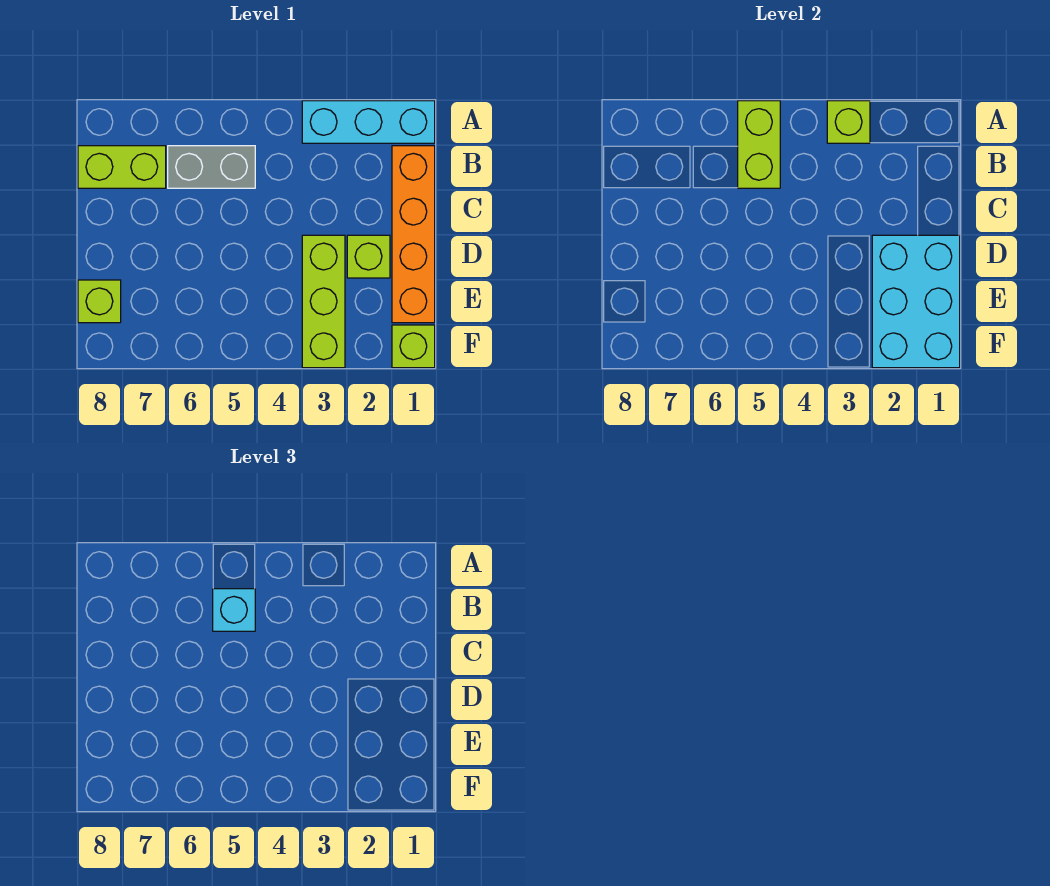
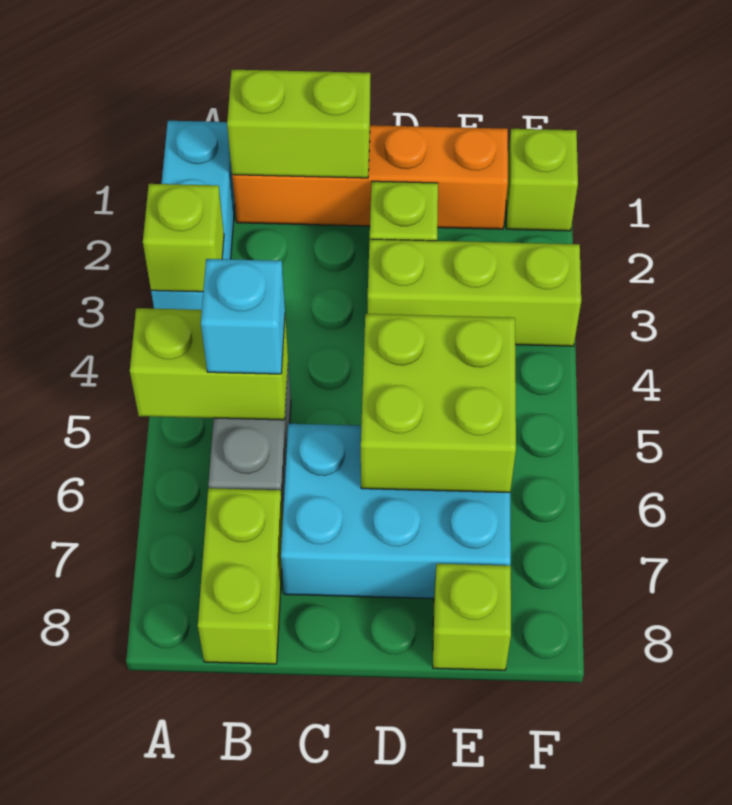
none -> lime brick B1:C1 level 2
cyan brick D1:F2 level 2 -> cyan brick C6:E7 level 1
none -> lime brick D5:E6 level 2

